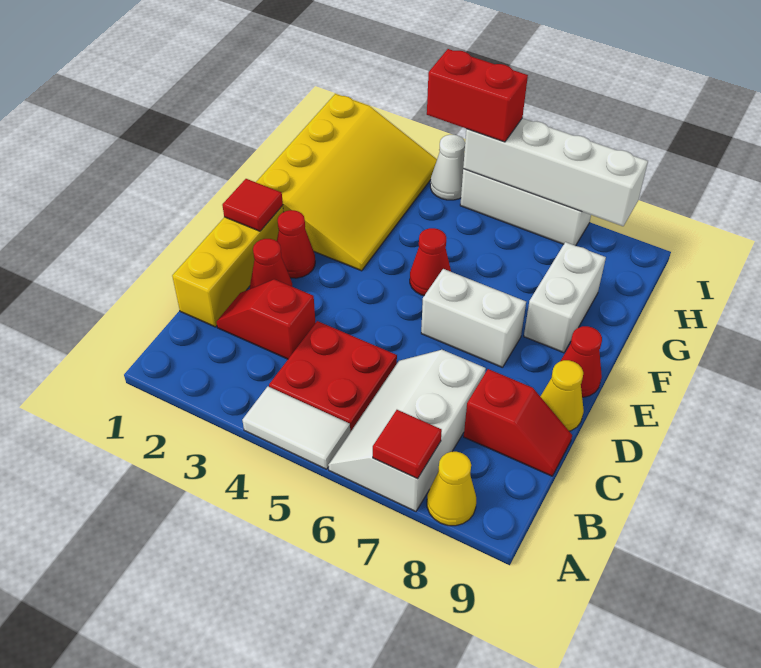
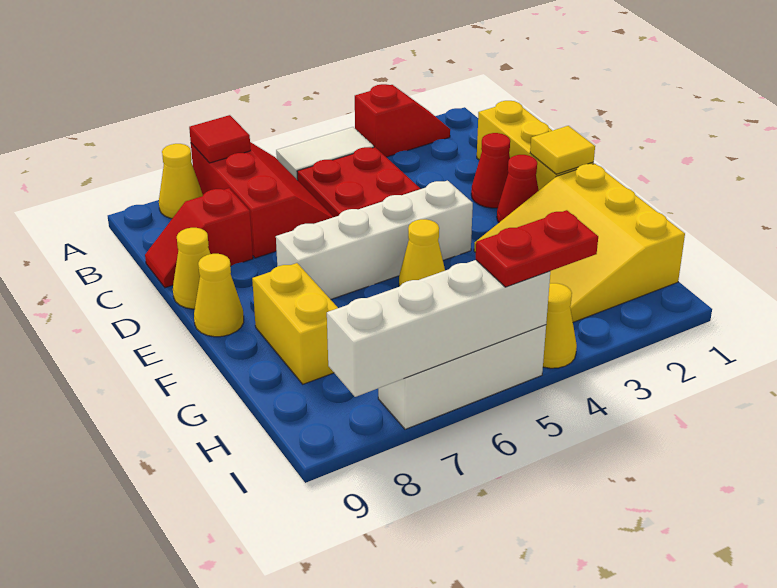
white slope A6:C7 level 1 top 7 -> red slope A6:C7 level 1 top 7
red slope C2:C3 level 1 top 3 -> red slope A2:A3 level 1 top 3
red tile E1 level 2 -> yellow tile E1 level 2
white brick E6:E7 level 1 -> white brick E4:E7 level 1
red cone E9 level 1 -> yellow cone E9 level 1
yellow slope F1:I3 level 1 top 1 -> yellow slope F1:H3 level 1 top 1
red cone F5 level 1 -> yellow cone F5 level 1
white brick F8:G8 level 1 -> yellow brick F8:G8 level 1
white cone I4 level 1 -> yellow cone I4 level 1
red brick I4:I5 level 3 -> red plate I4:I5 level 3

